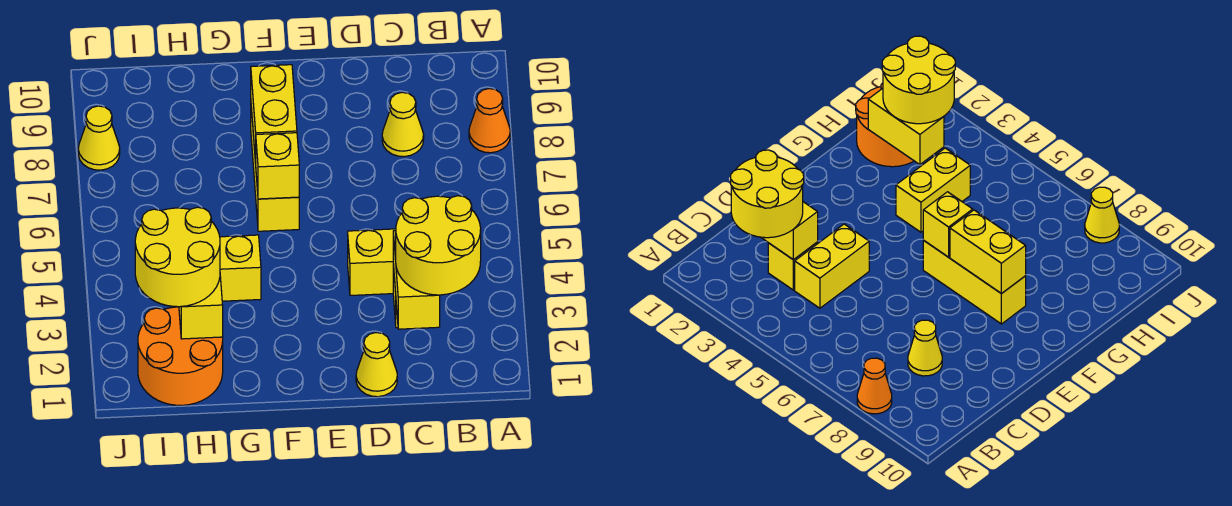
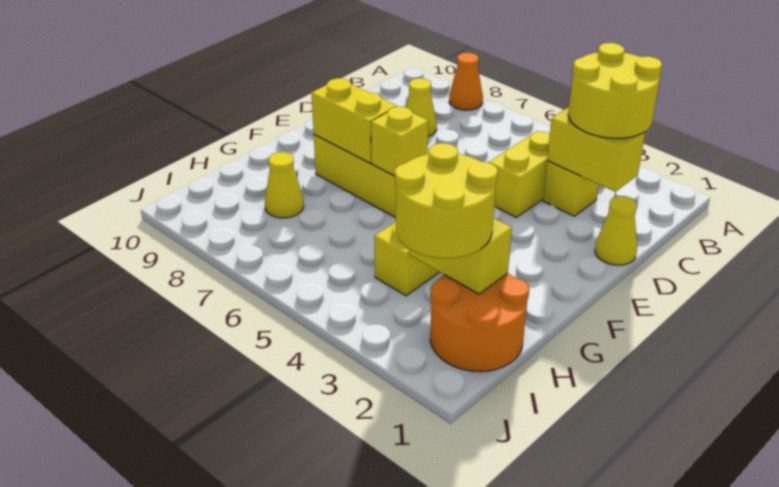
yellow cone J8 level 1 -> yellow cone H8 level 1

